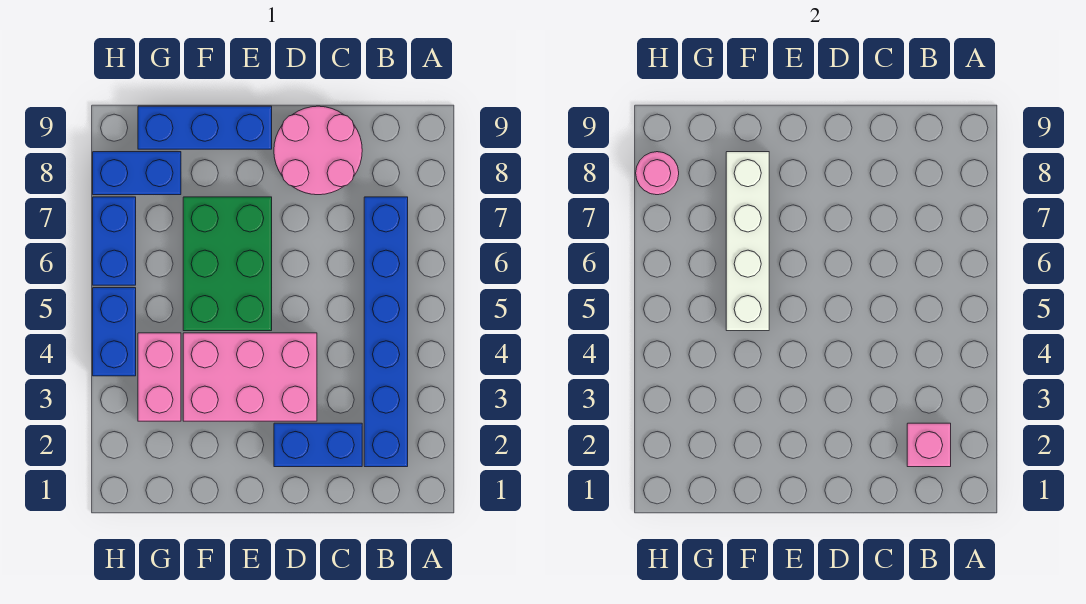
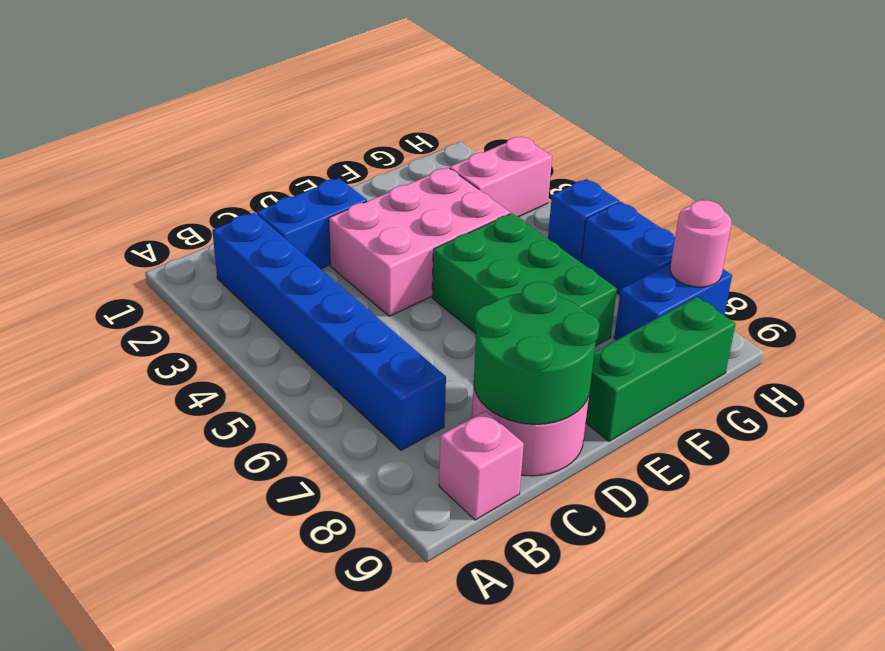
pink brick B2 level 2 -> pink brick B9 level 1
none -> green round brick C8:D9 level 2
blue brick E9:G9 level 1 -> green brick E9:G9 level 1
white brick F5:F8 level 2 -> none
pink brick G3:G4 level 1 -> pink brick G3:H3 level 1
blue brick H4:H5 level 1 -> blue brick H5 level 1

